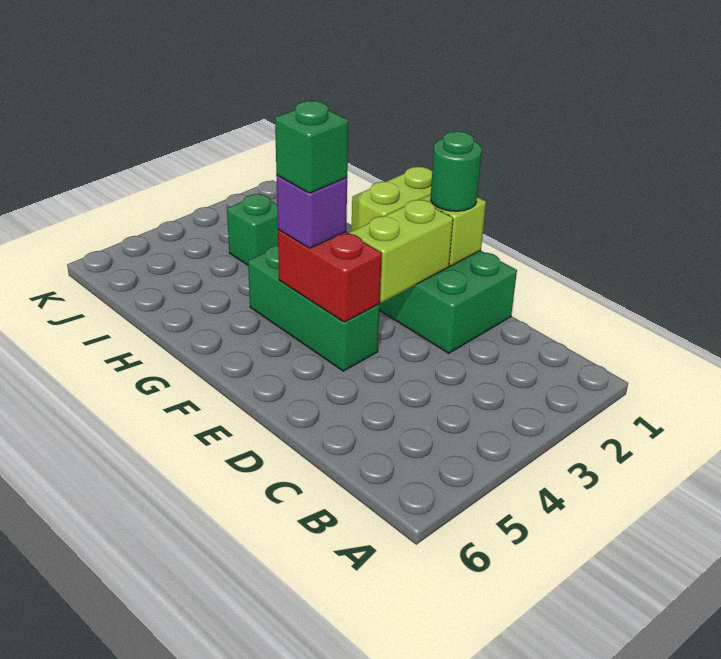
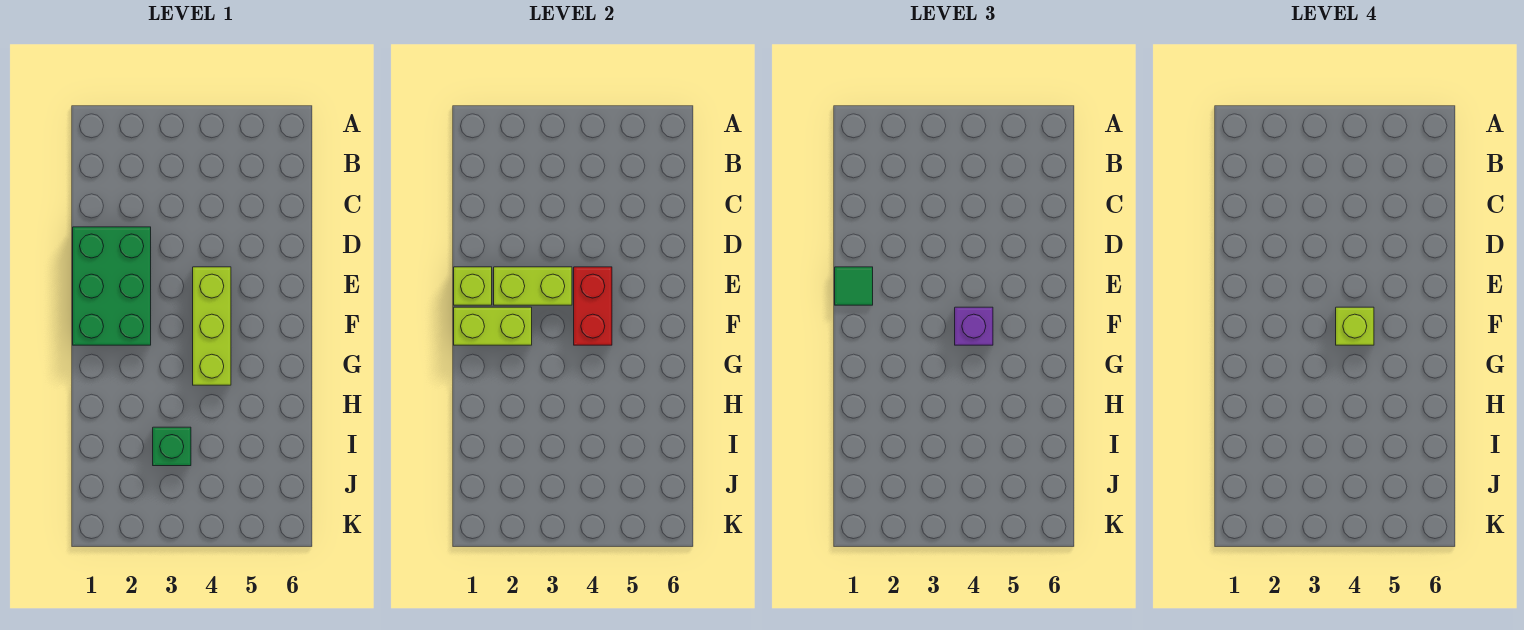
green round brick E1 level 3 -> green tile E1 level 3
green brick E4:G4 level 1 -> lime brick E4:G4 level 1
green brick F4 level 4 -> lime brick F4 level 4

